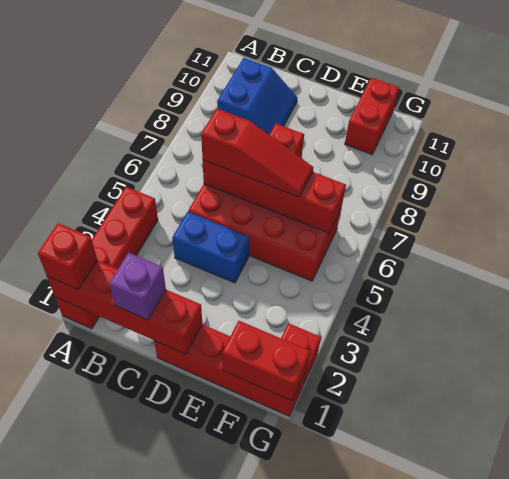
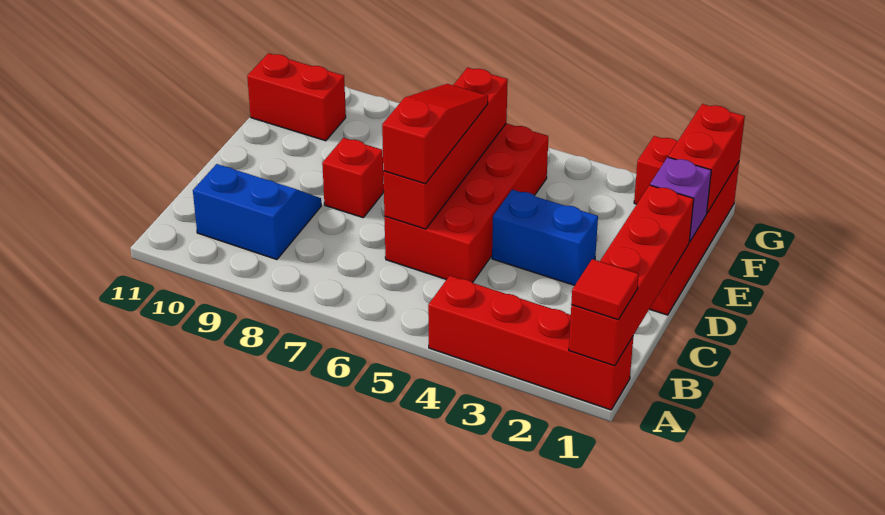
red brick A1 level 3 -> red tile A1 level 3
purple brick C1 level 3 -> purple brick E1 level 2
blue brick C4:D4 level 1 -> blue brick D3:D4 level 1

